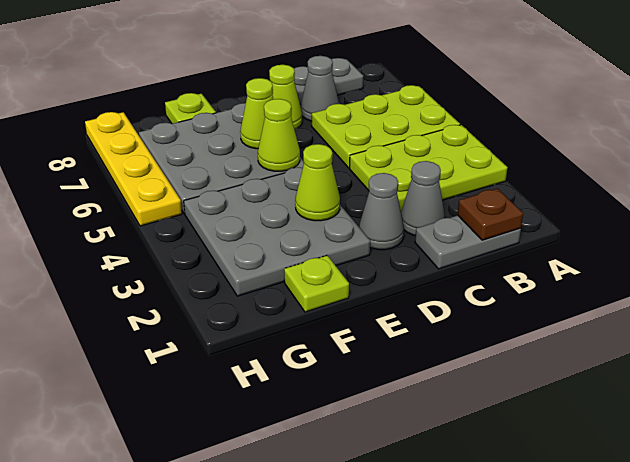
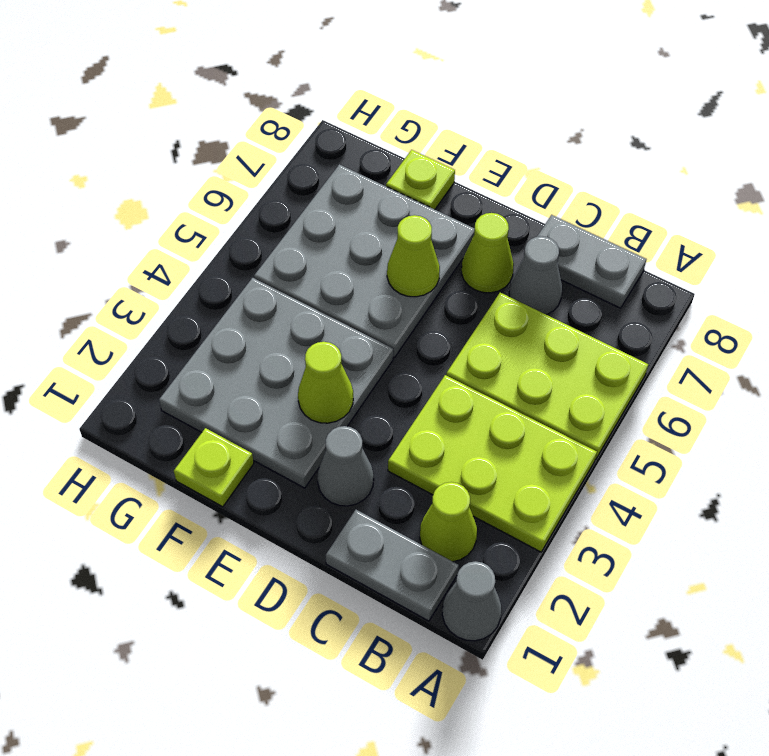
brown plate B1 level 2 -> none
grey cone C2 level 1 -> grey cone A1 level 1
lime cone E5 level 2 -> lime cone B2 level 1
yellow plate H5:H8 level 1 -> none

